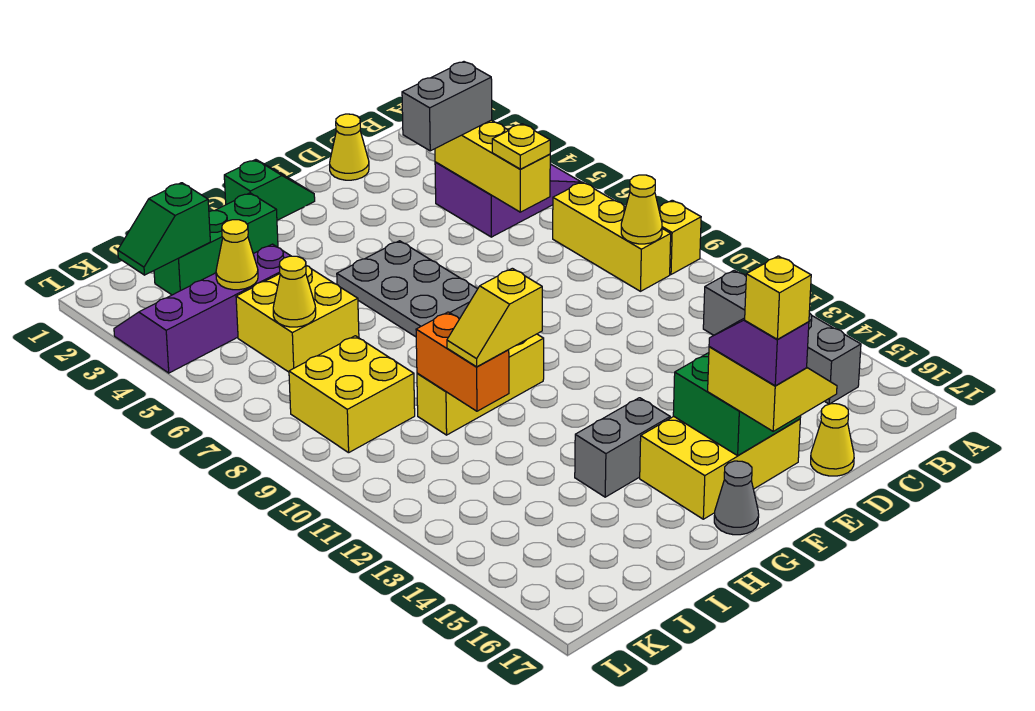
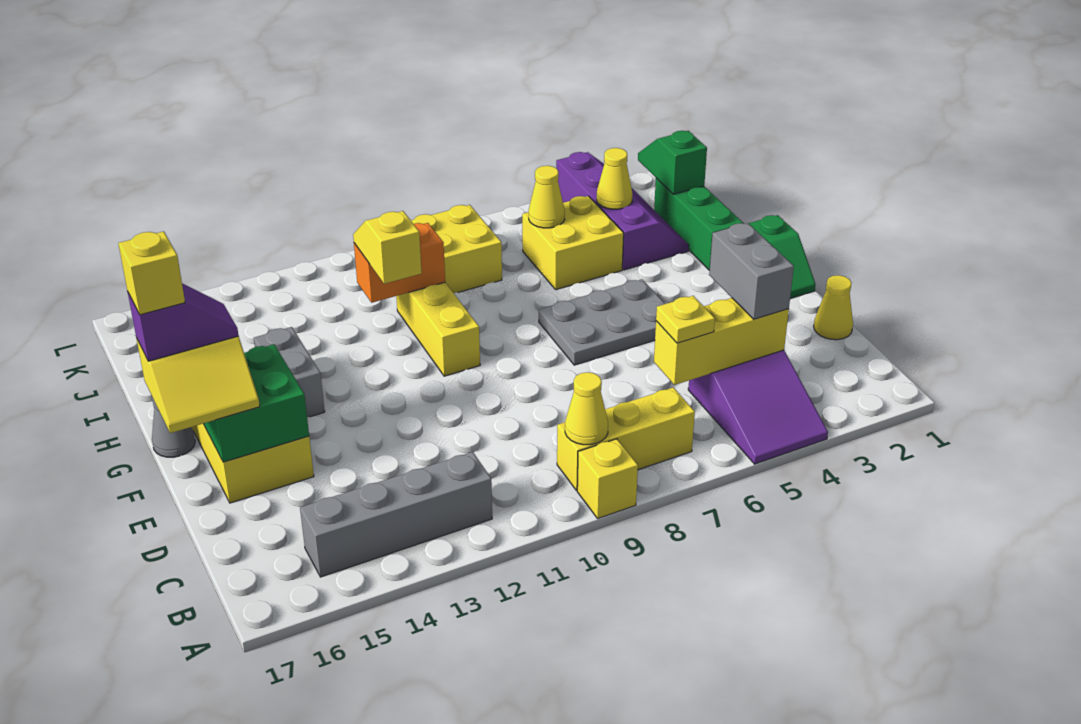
yellow cone D17 level 1 -> none

